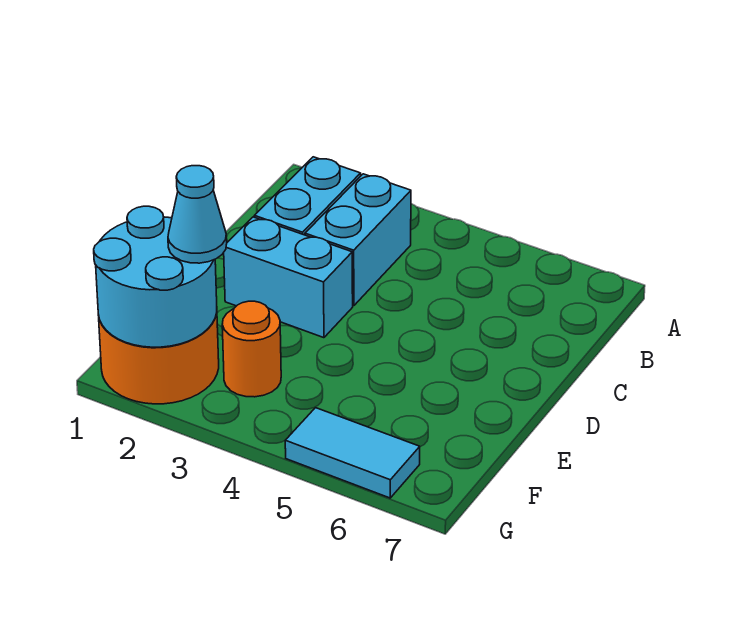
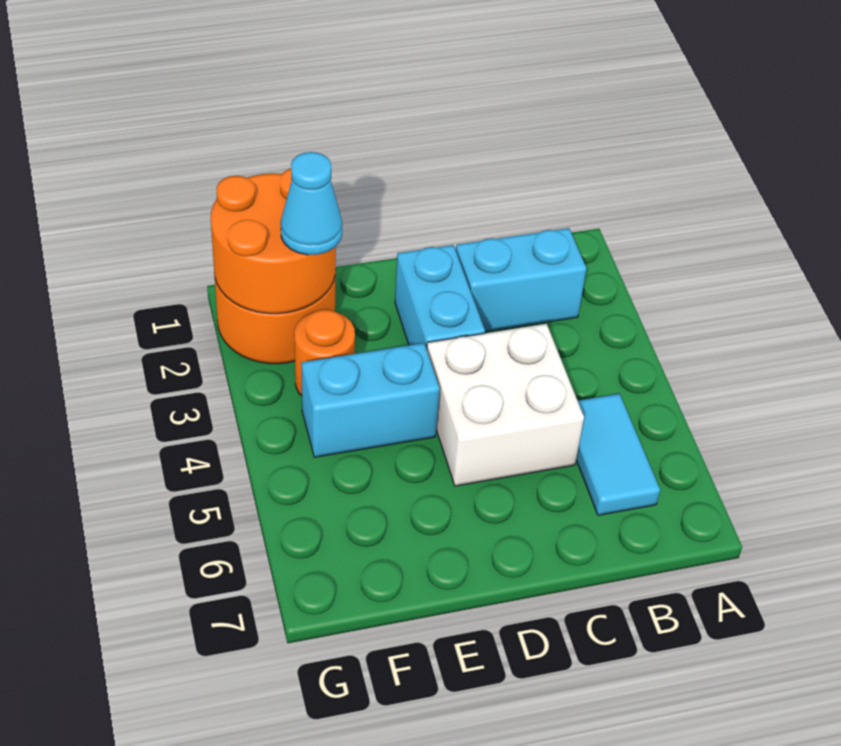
cyan brick B3:C3 level 1 -> cyan brick E4:F4 level 1
none -> white brick C4:D5 level 1
cyan round brick F1:G2 level 2 -> orange round brick F1:G2 level 2
cyan tile G5:G6 level 1 -> cyan tile B5:B6 level 1

